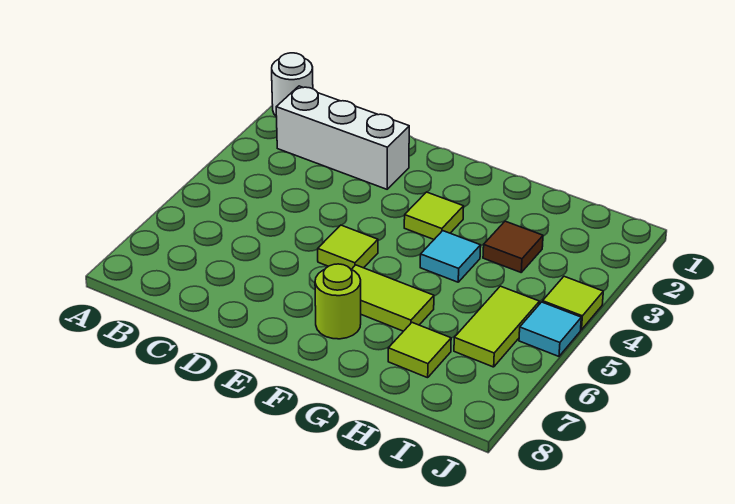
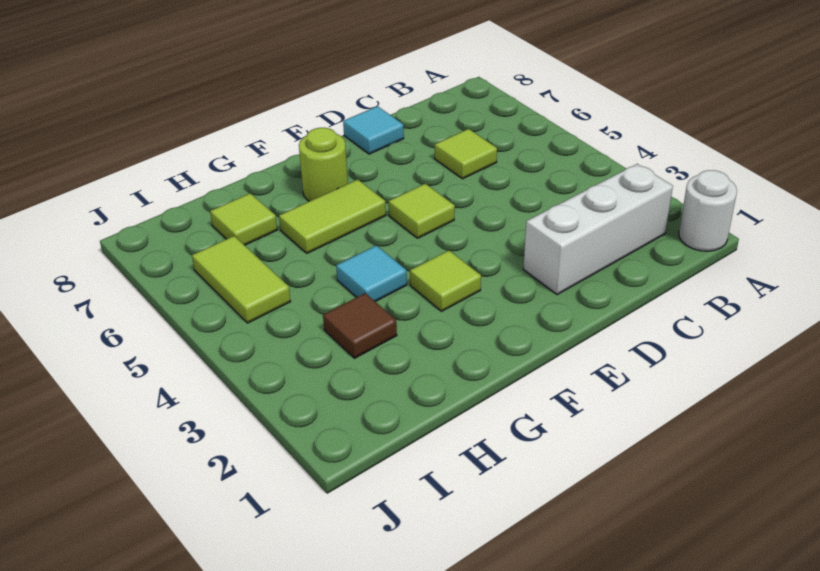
lime tile J4 level 1 -> lime tile C6 level 1
cyan tile J5 level 1 -> cyan tile D8 level 1

